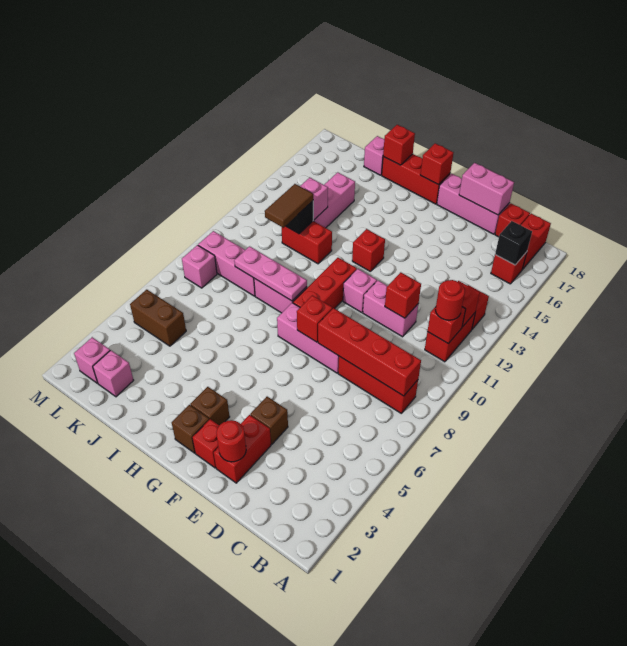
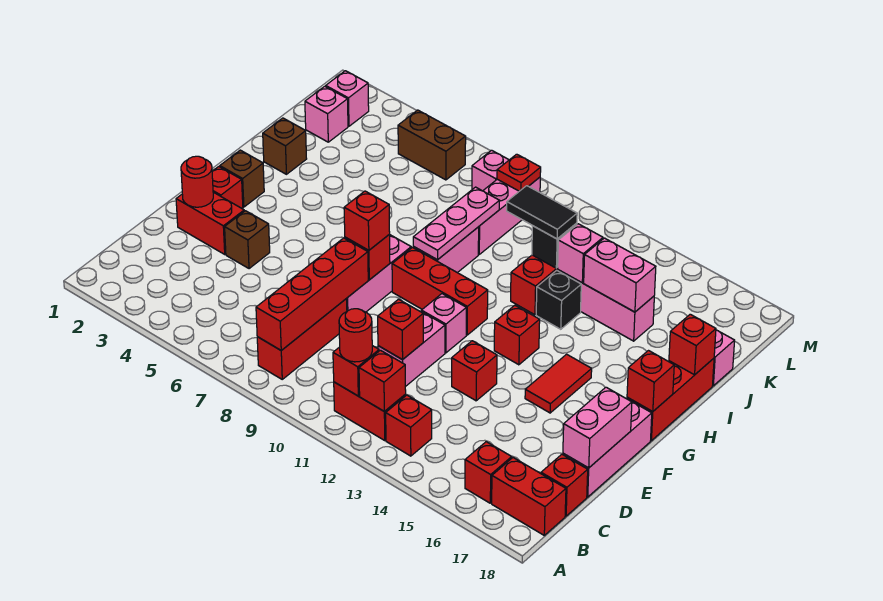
black brick B16 level 2 -> black brick I13 level 1
none -> red brick E13 level 1
none -> red brick F8 level 3
none -> red tile F15:G15 level 1
brown brick G3 level 1 -> brown brick I2 level 1
brown tile J11:J12 level 3 -> black tile J11:J12 level 3
none -> pink brick J14:J15 level 2
brown brick K5:L5 level 1 -> brown brick L5:L6 level 1
none -> red plate L9 level 2

